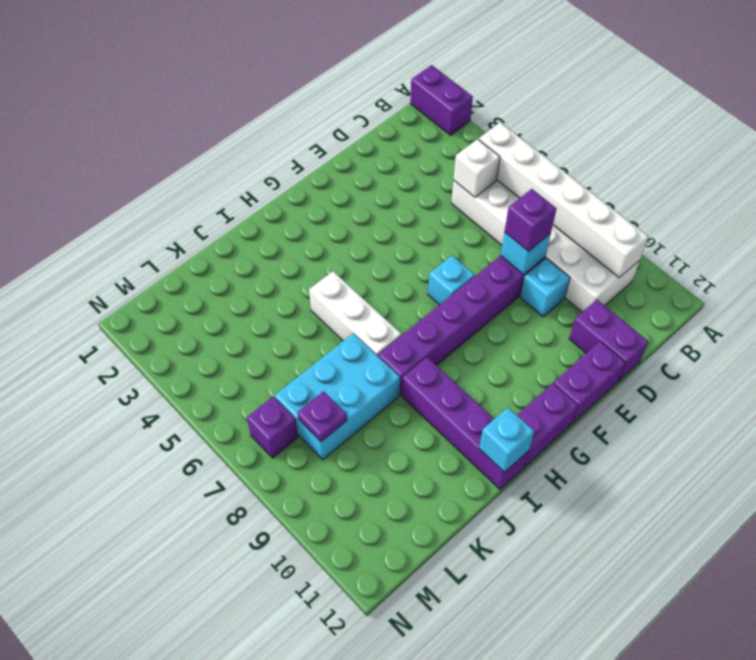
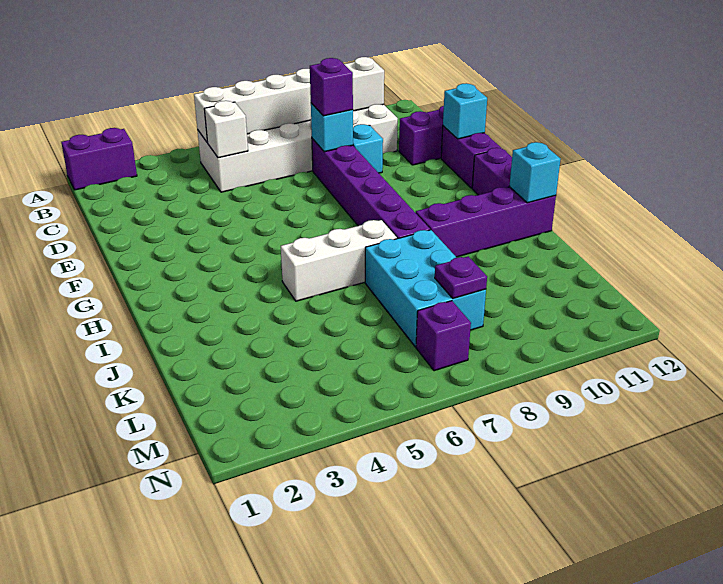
cyan brick F7 level 1 -> cyan brick E12 level 2

